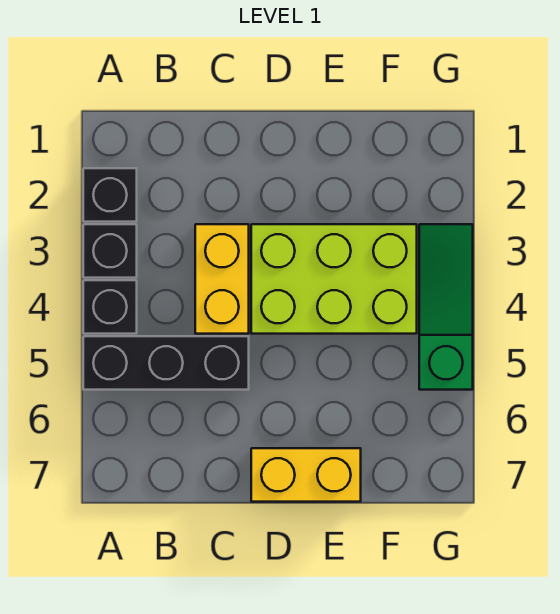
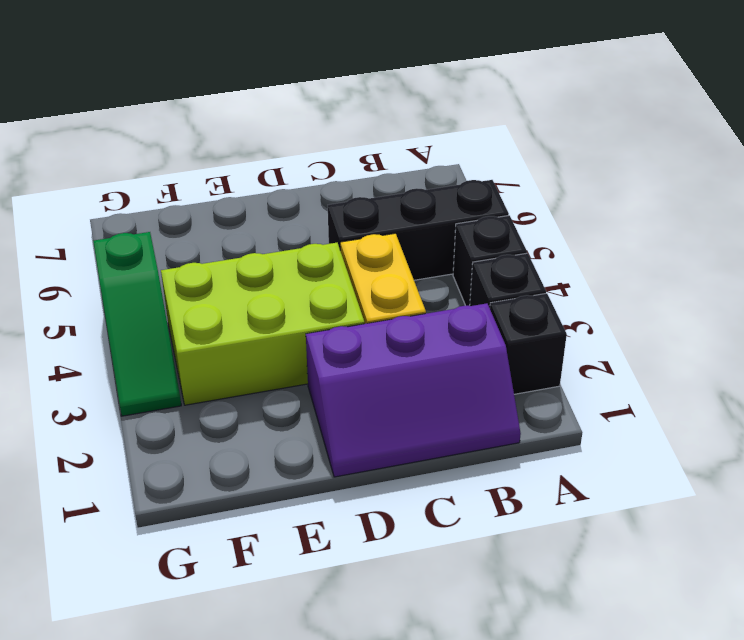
none -> purple slope B1:D2 level 1 top 2
yellow brick D7:E7 level 1 -> none

